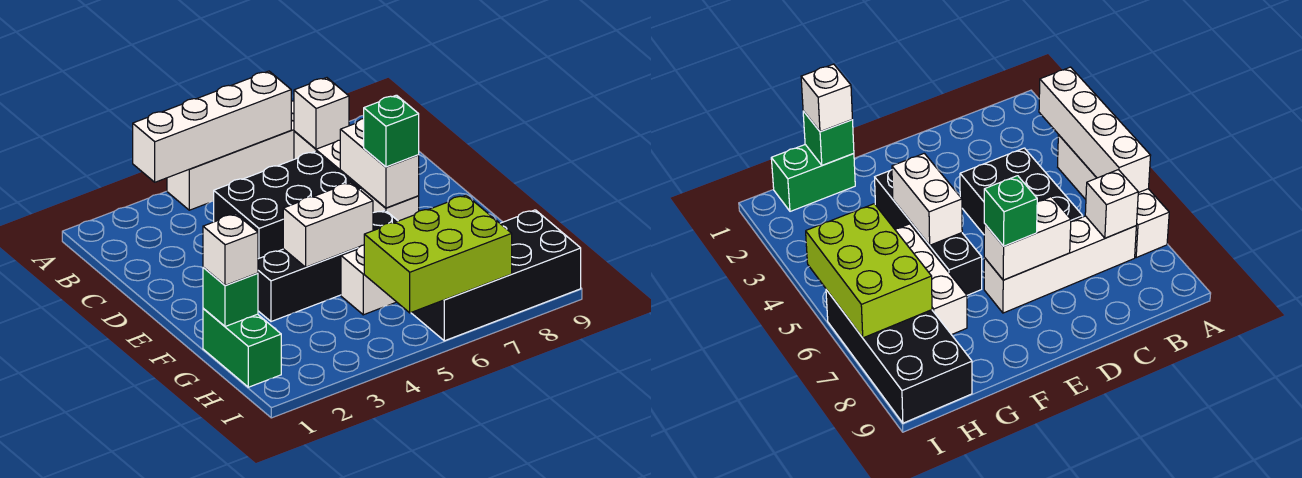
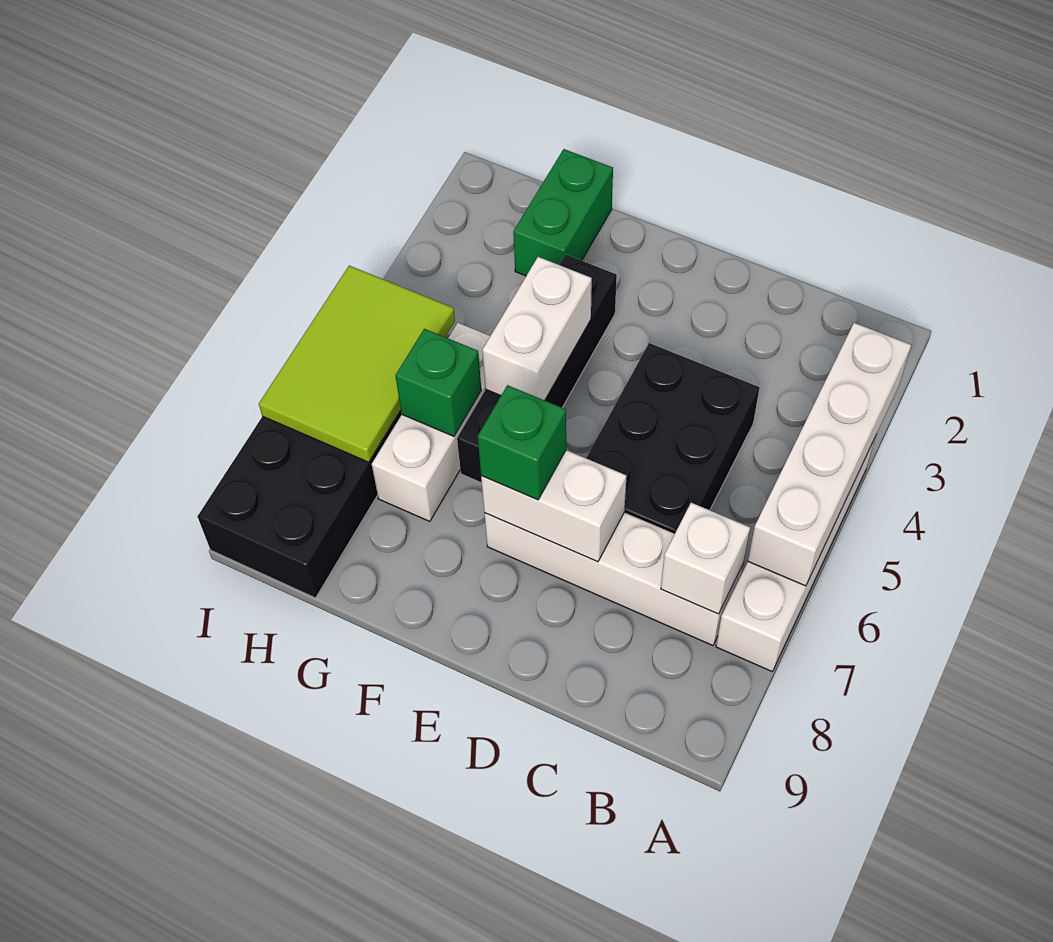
green brick G1:H1 level 1 -> green brick G1:G2 level 1
green brick G1 level 2 -> green brick G6 level 2
white brick G1 level 3 -> none
lime brick H5:I7 level 2 -> lime tile H5:I7 level 2

